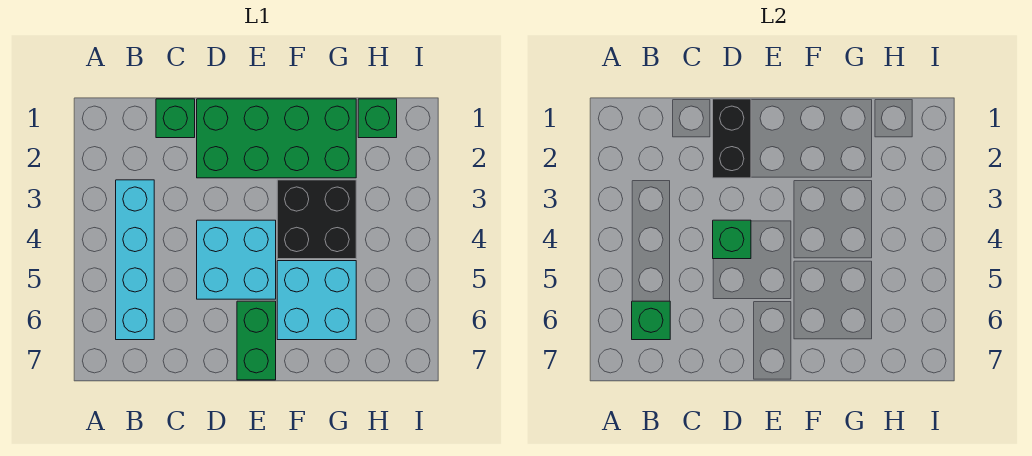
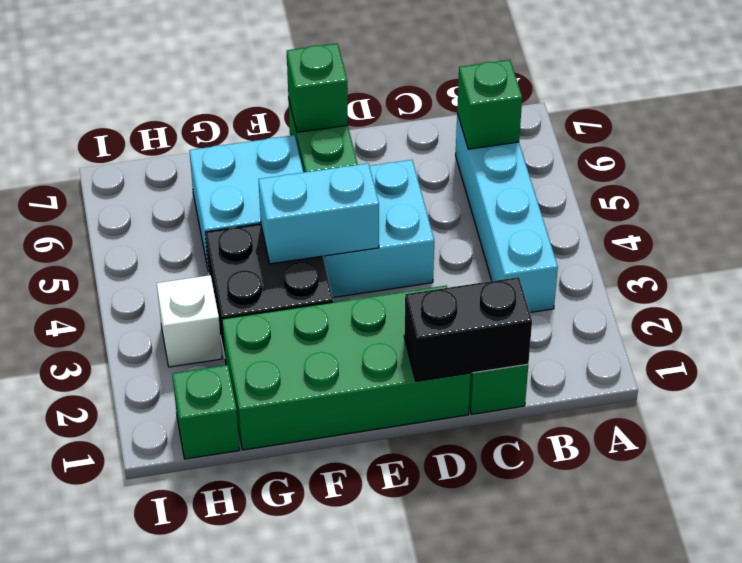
black brick D1:D2 level 2 -> black brick C1:D1 level 2
green brick D4 level 2 -> green brick E7 level 2
none -> cyan brick E4:F4 level 2
none -> white brick H3 level 1

